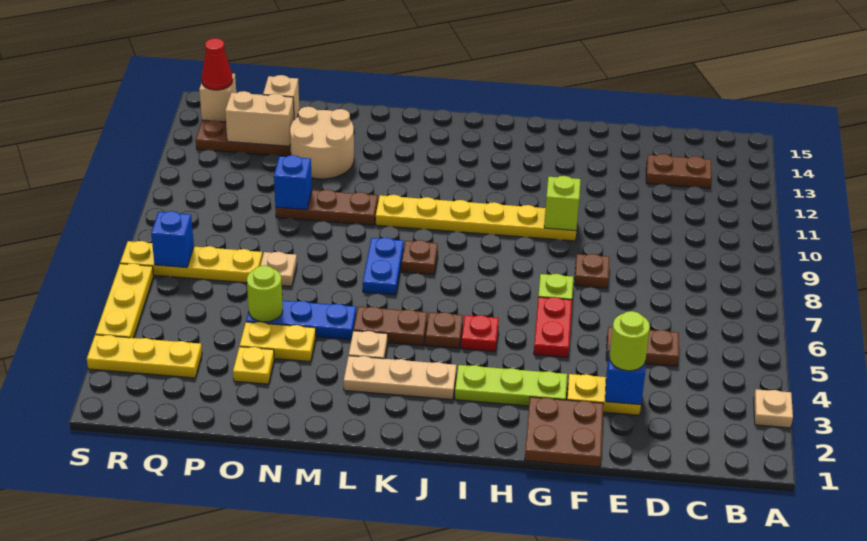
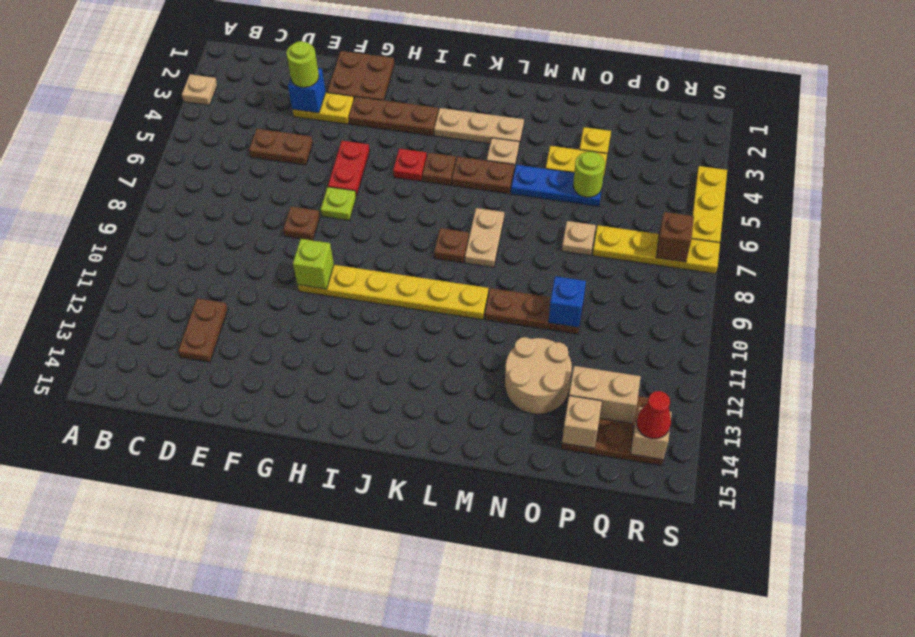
brown plate C13:D13 level 1 -> brown plate D12:D13 level 1
lime plate G3:I3 level 1 -> brown plate G3:I3 level 1
blue plate L7:L8 level 1 -> tan plate L7:L8 level 1
yellow plate Q3:S3 level 1 -> none
blue brick R7 level 2 -> brown brick R7 level 2

